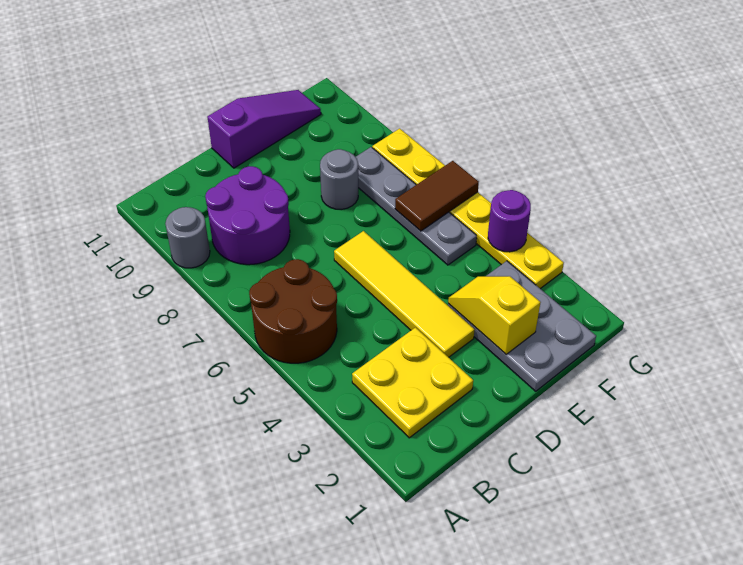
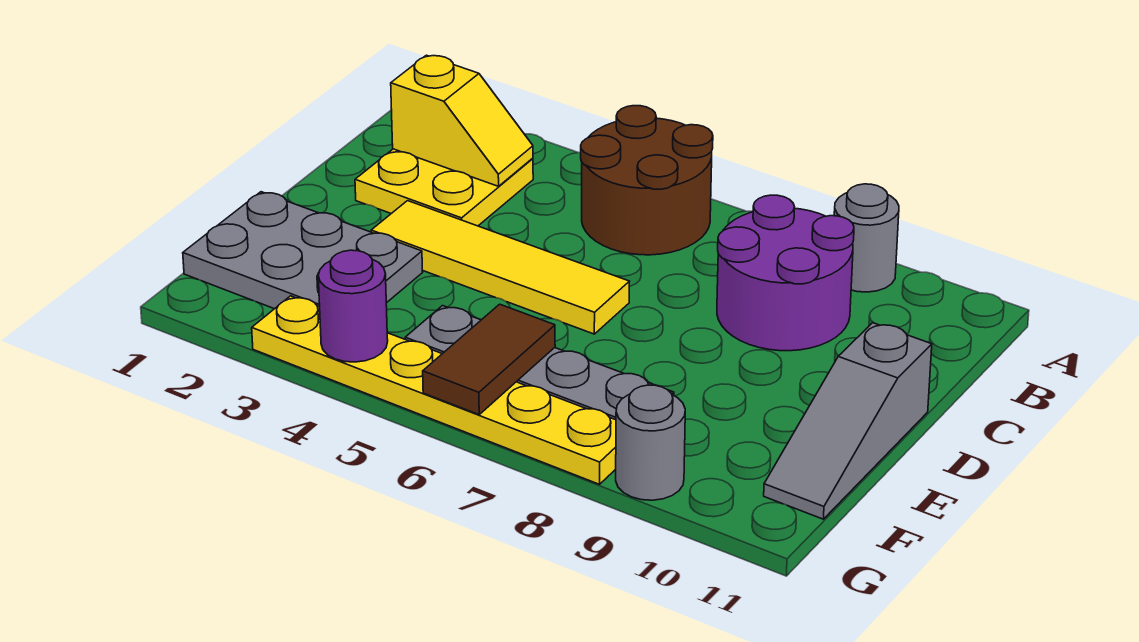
purple slope D11:F11 level 1 top D -> grey slope D11:F11 level 1 top D
yellow slope E2:E3 level 2 top 2 -> yellow slope B2:B3 level 2 top 2
grey round brick E8 level 1 -> grey round brick G9 level 1

